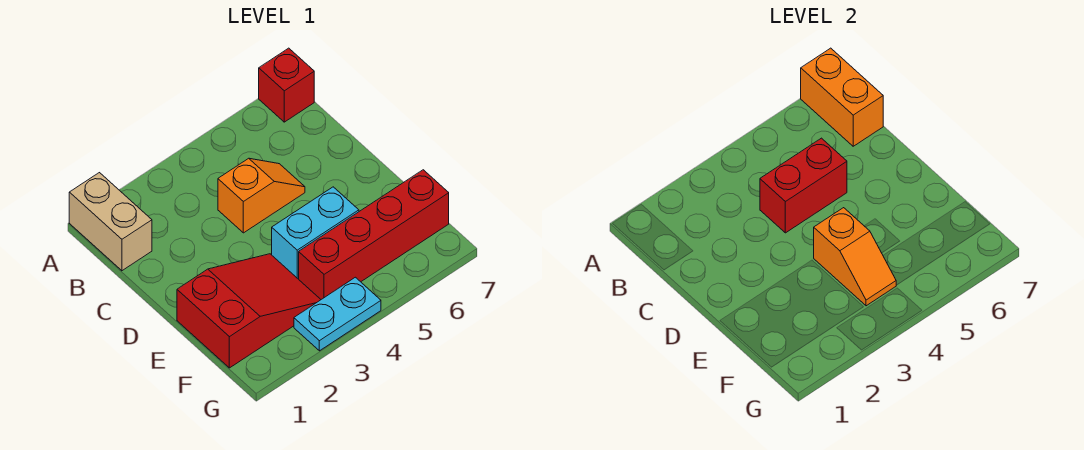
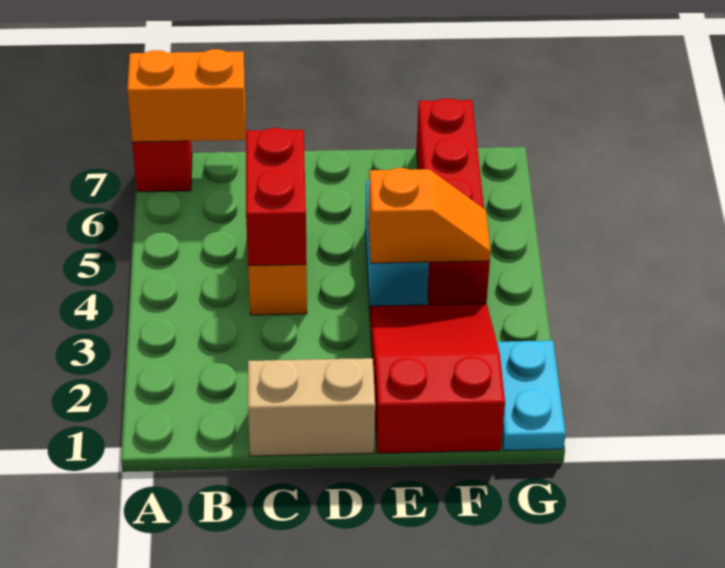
tan brick A1:B1 level 1 -> tan brick C1:D1 level 1
cyan plate G3:G4 level 1 -> cyan plate G1:G2 level 1

